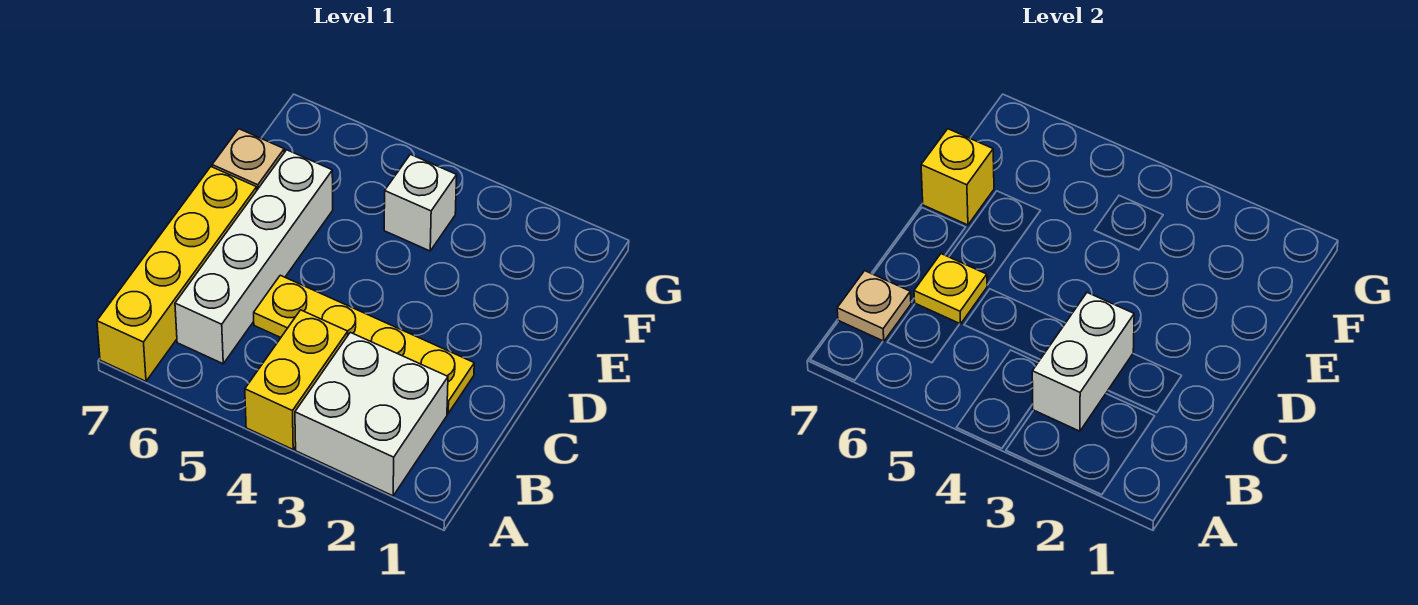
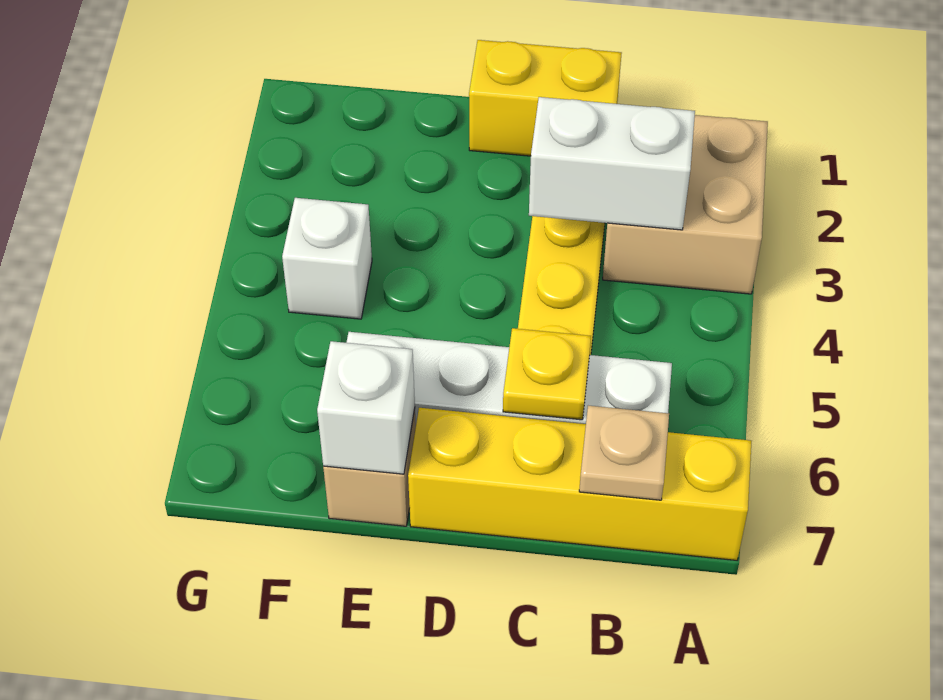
white brick A2:B3 level 1 -> tan brick A2:B3 level 1
yellow brick A4:B4 level 1 -> yellow brick C1:D1 level 1
yellow brick E7 level 2 -> white brick E7 level 2

